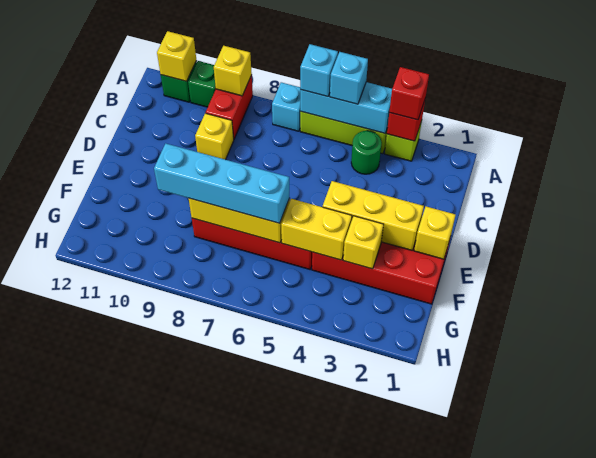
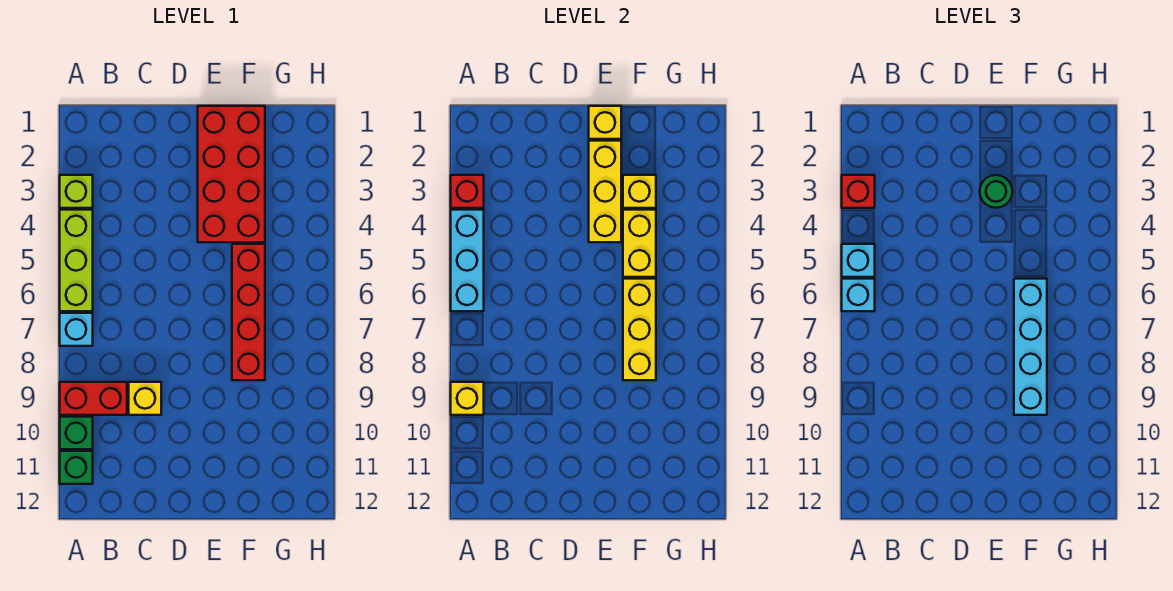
yellow brick A11 level 2 -> none
green round brick B4 level 1 -> green round brick E3 level 3

